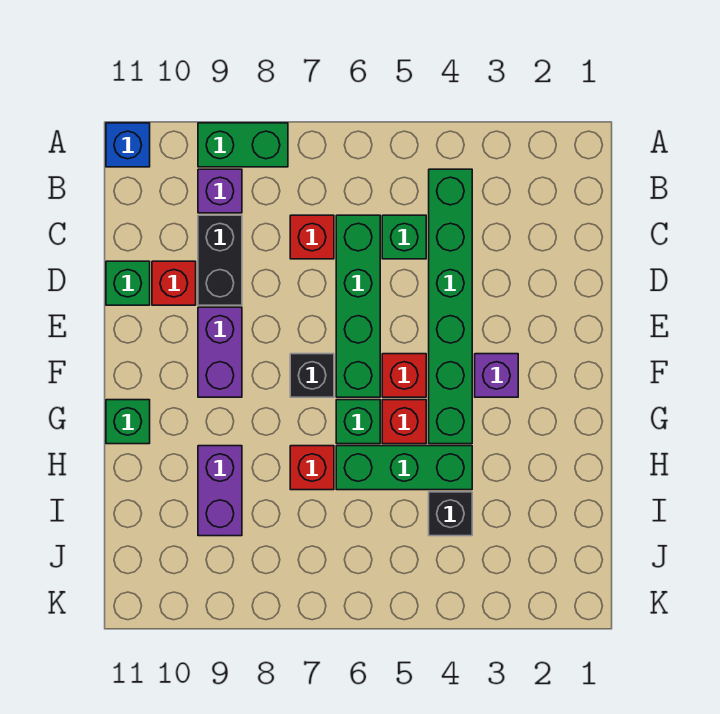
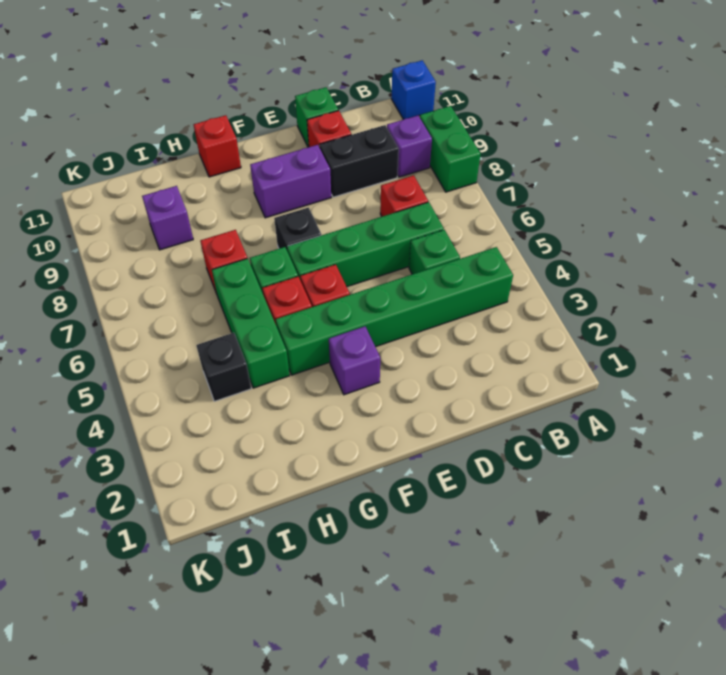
green brick G11 level 1 -> red brick G11 level 1
purple brick H9:I9 level 1 -> purple brick I9 level 1

